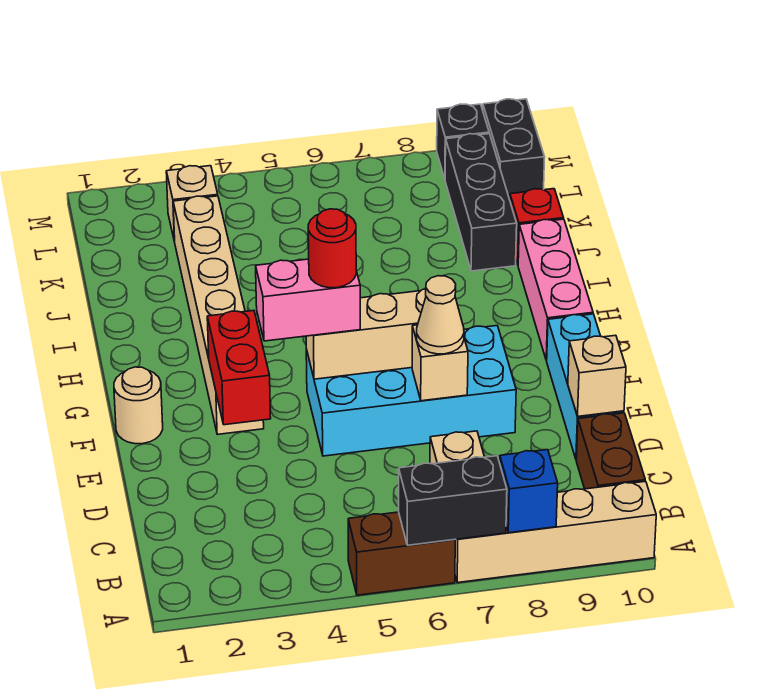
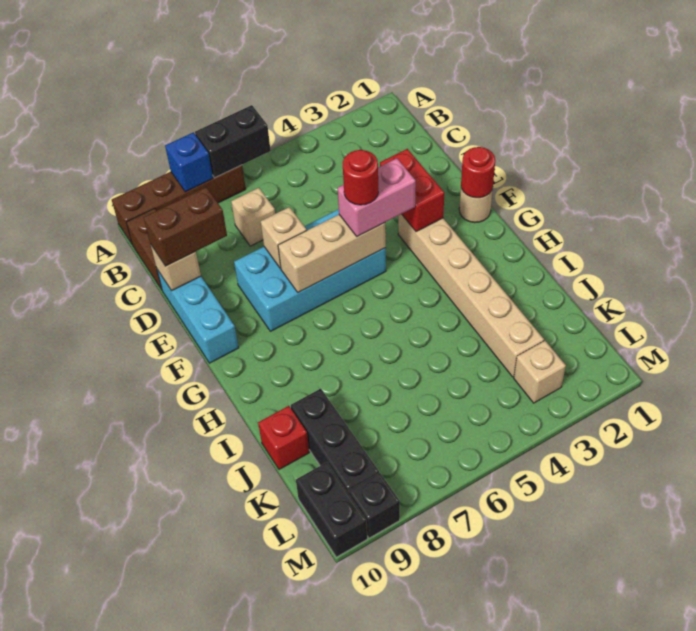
brown brick A5:A6 level 1 -> brown brick D9:D10 level 3
tan brick A7:A10 level 1 -> brown brick A7:A10 level 1
tan cone E7 level 3 -> none
none -> red round brick F1 level 2
pink brick G10:I10 level 1 -> none

